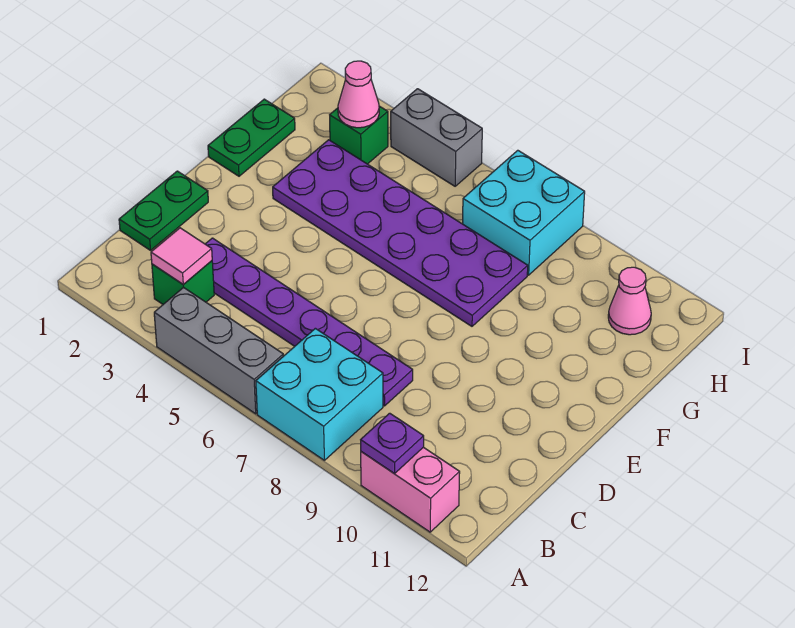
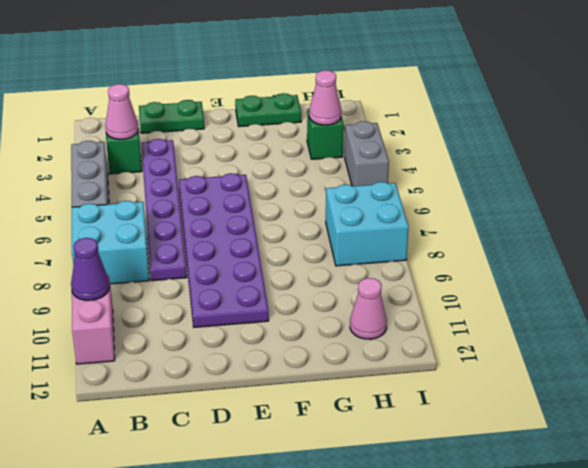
purple plate A10 level 2 -> purple cone A10 level 2
pink tile B3 level 2 -> pink cone B3 level 2
purple plate F3:G8 level 1 -> purple plate D5:E10 level 1

